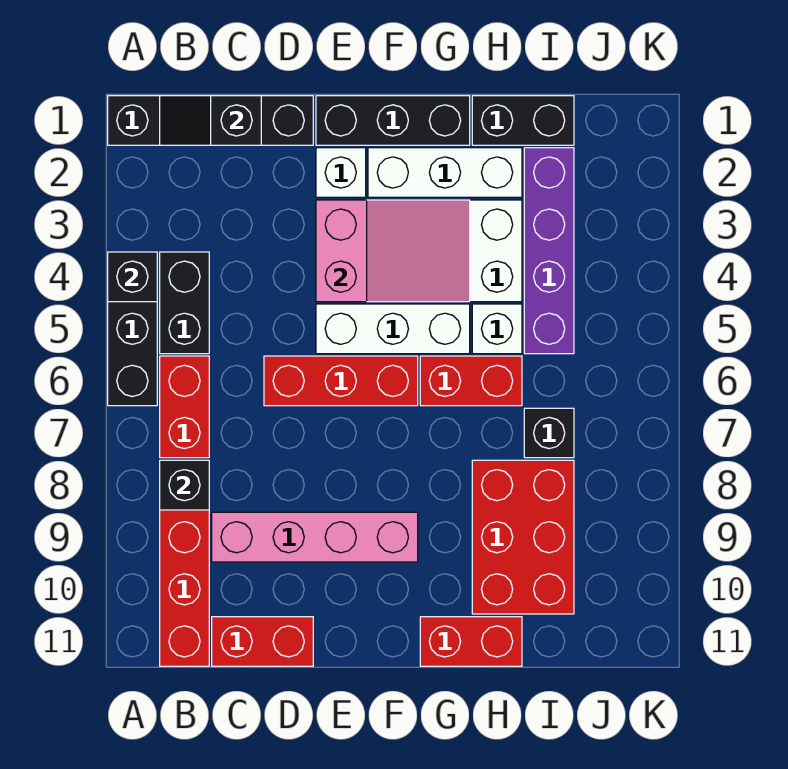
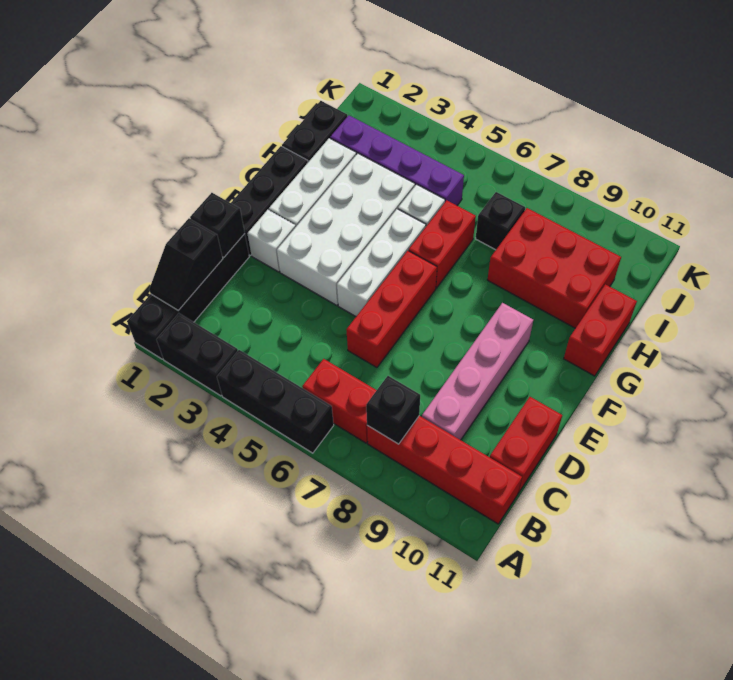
black brick A4 level 2 -> black brick D1 level 2
black brick B4:B5 level 1 -> black brick A2:A3 level 1
pink slope E3:G4 level 2 top E -> none

